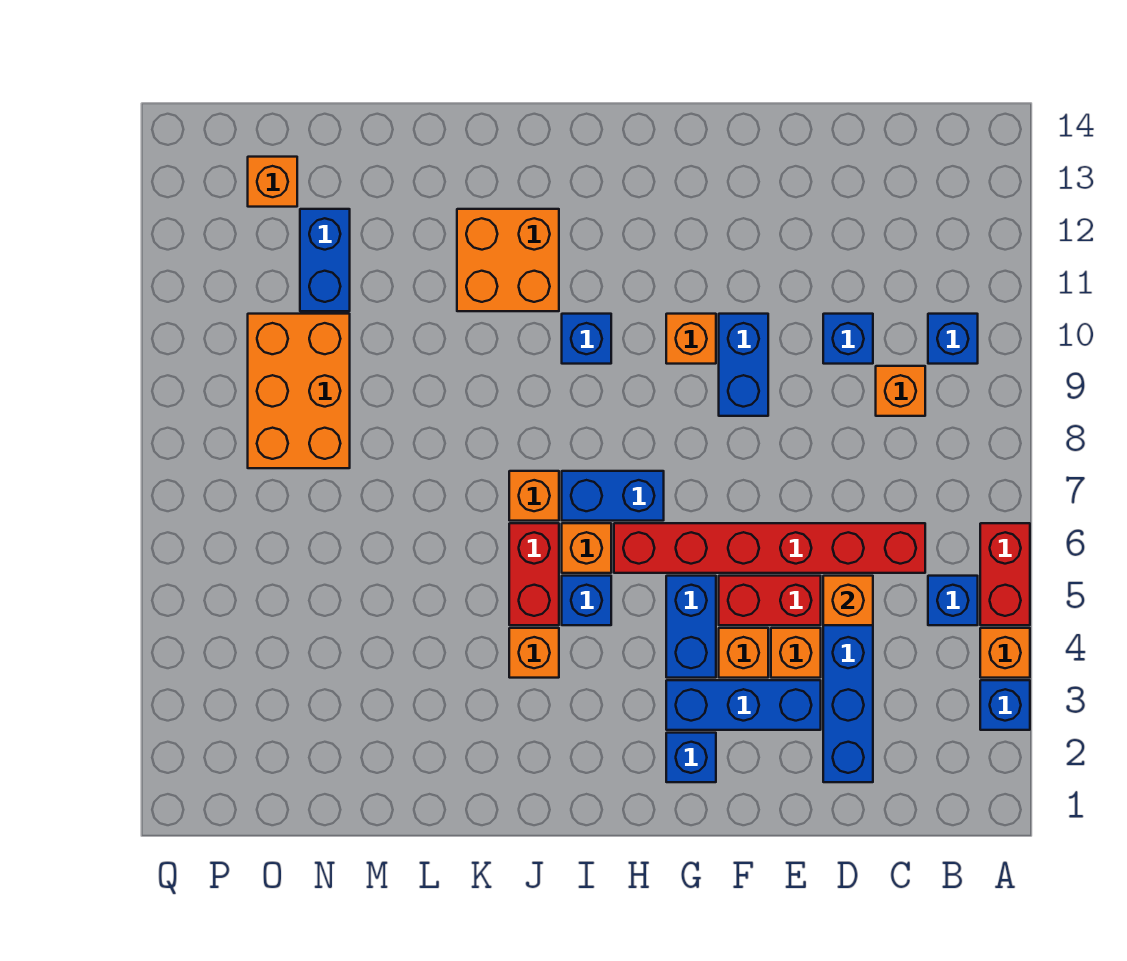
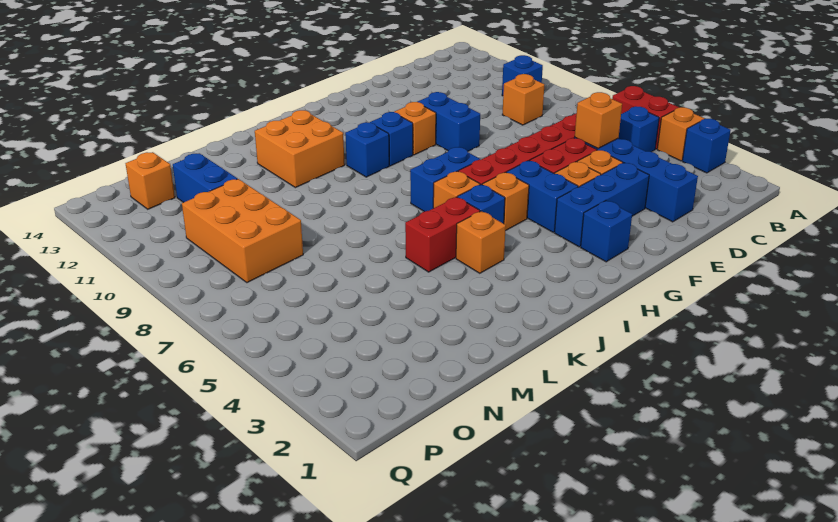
blue brick D10 level 1 -> blue brick H10 level 1
red brick J5:J6 level 1 -> red brick J5:K5 level 1
orange brick J7 level 1 -> orange brick H5 level 1

